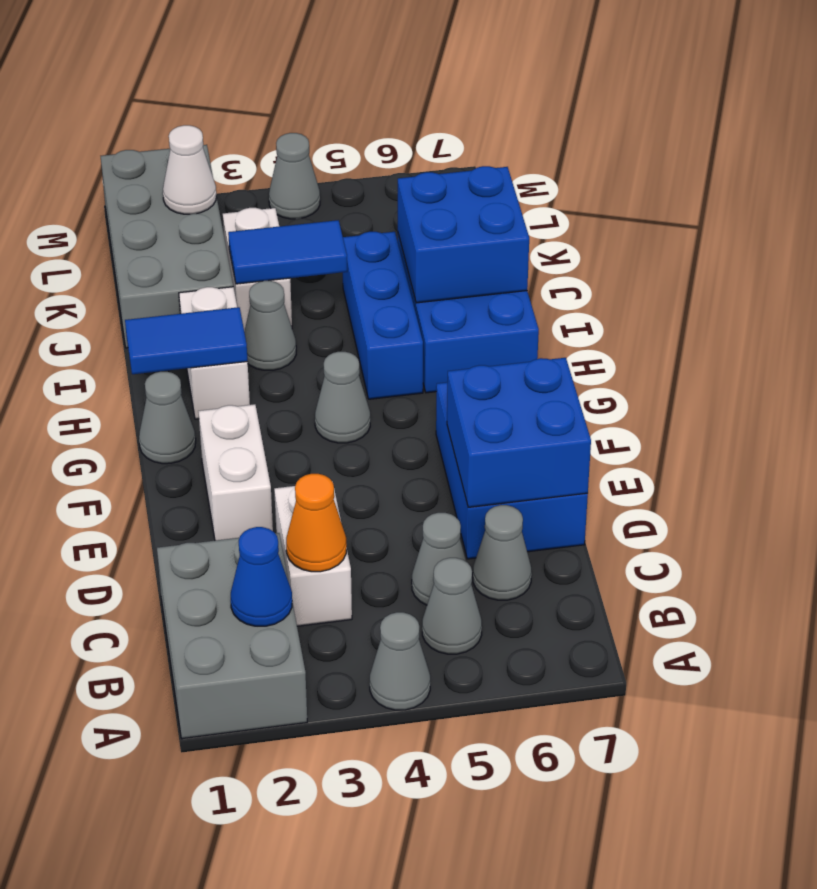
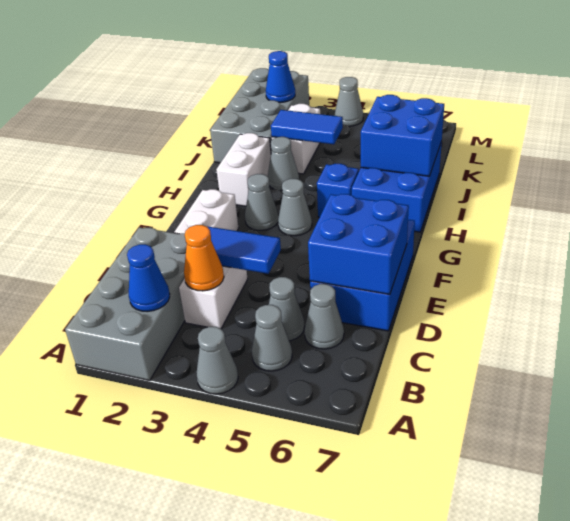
grey brick A1:C2 level 1 -> grey brick A1:D2 level 1
grey cone G1 level 1 -> grey cone G3 level 1
blue tile H1:H2 level 2 -> blue tile D3:D4 level 2
blue brick H5:J5 level 1 -> blue brick H5 level 1
white cone L2 level 2 -> blue cone L2 level 2

